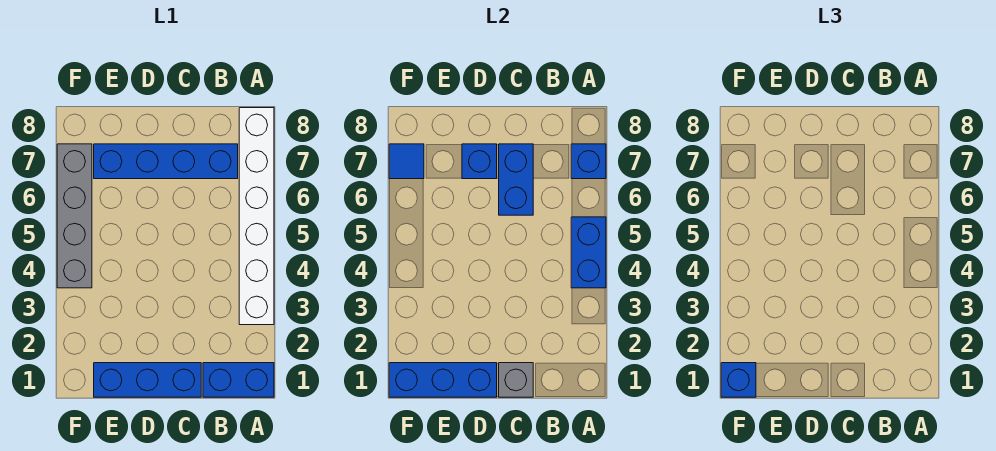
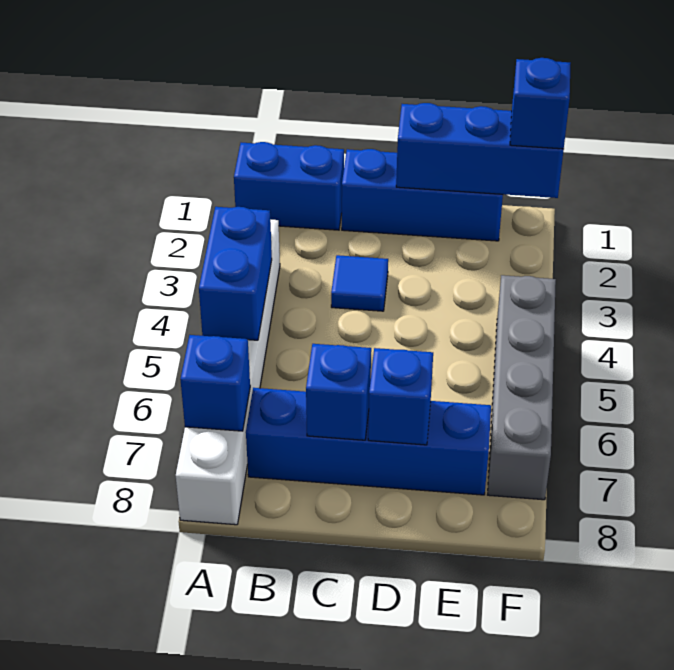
grey brick C1 level 2 -> none
blue brick C6:C7 level 2 -> blue brick C7 level 2
blue tile F7 level 2 -> blue tile C3 level 1

